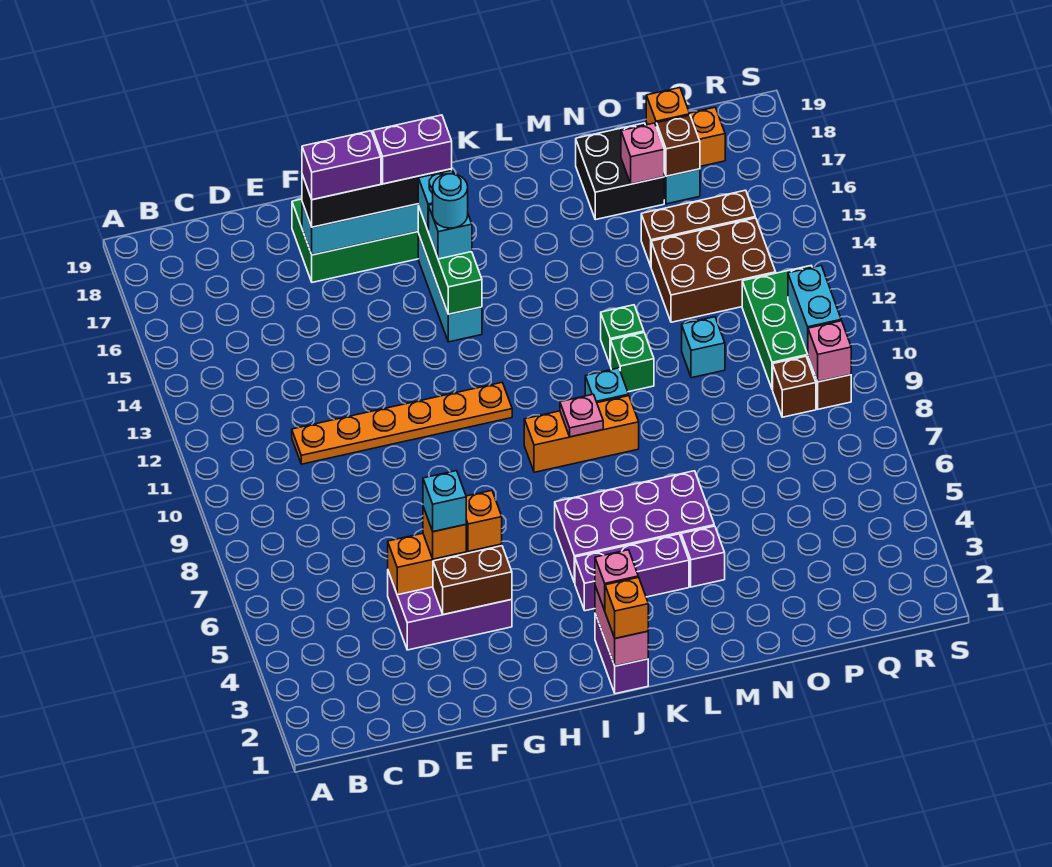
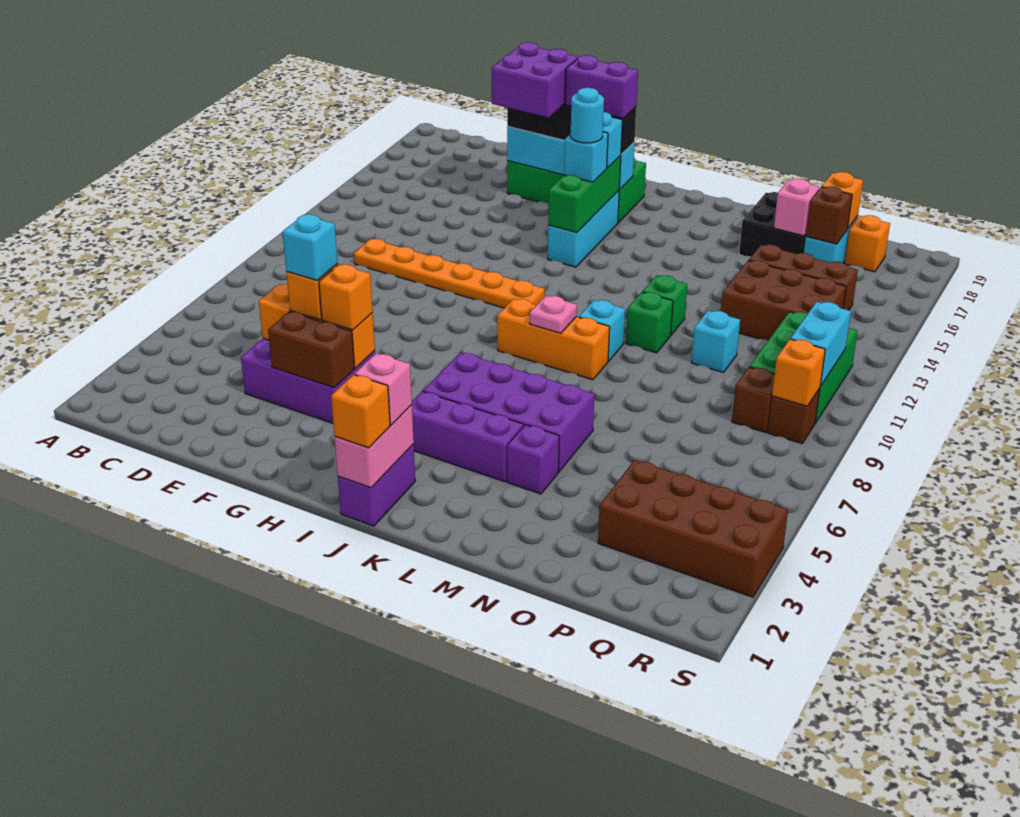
purple brick F17:G17 level 4 -> purple brick F16:G17 level 4
none -> brown brick P3:S4 level 1
pink brick R9 level 2 -> orange brick R9 level 2

